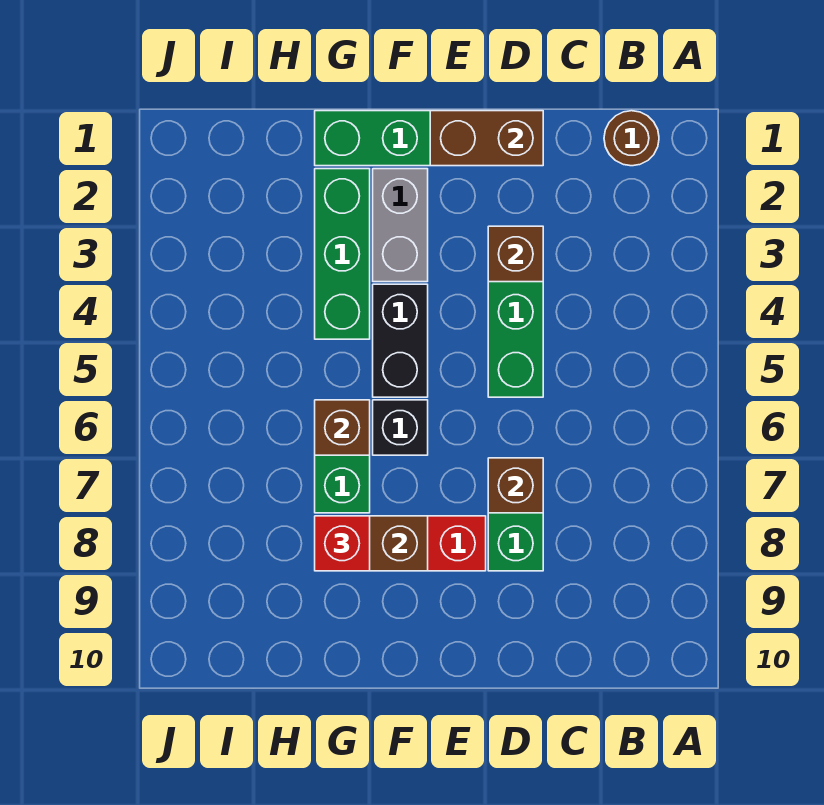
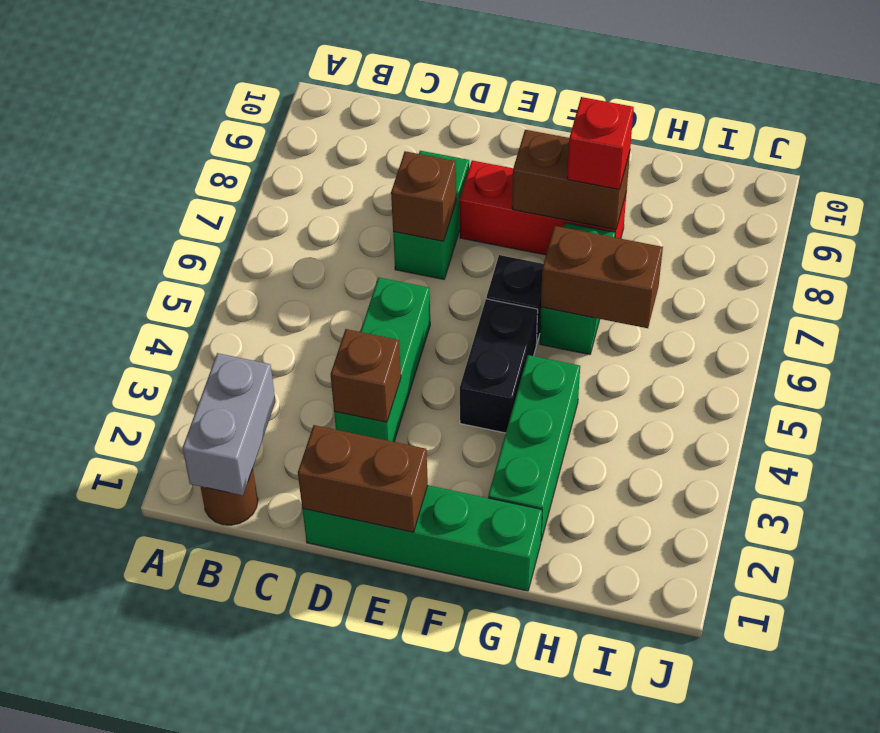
grey brick F2:F3 level 1 -> grey brick B1:B2 level 2
brown brick G6 level 2 -> brown brick G6:H6 level 2

